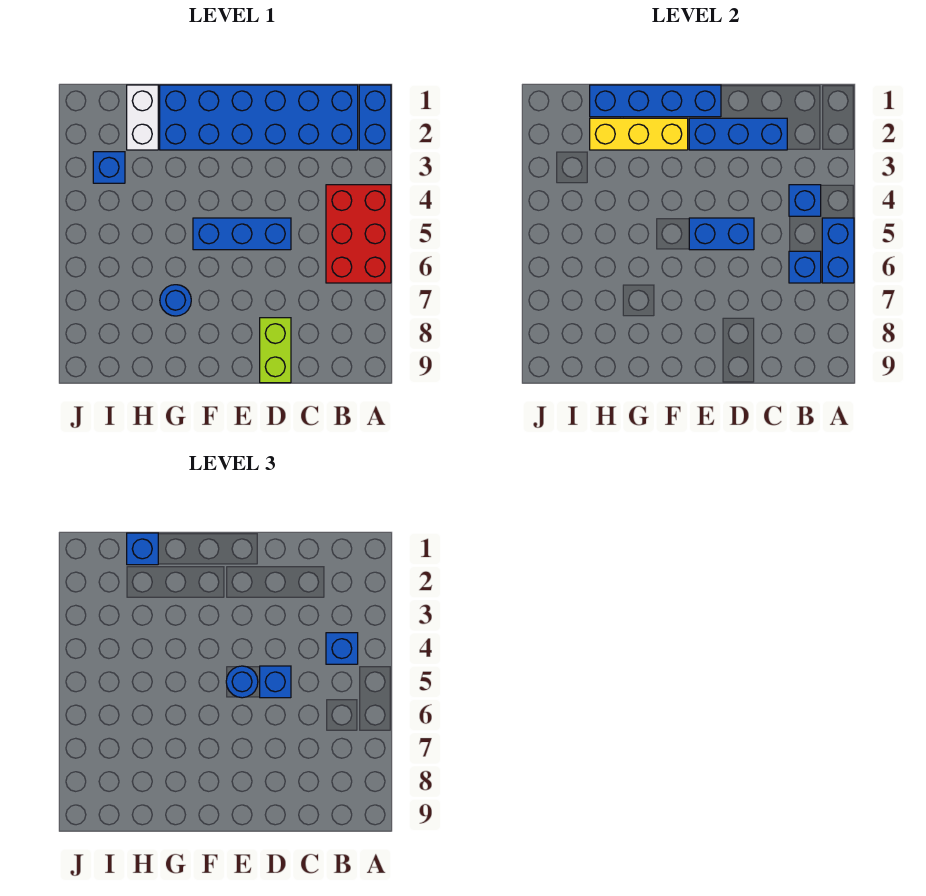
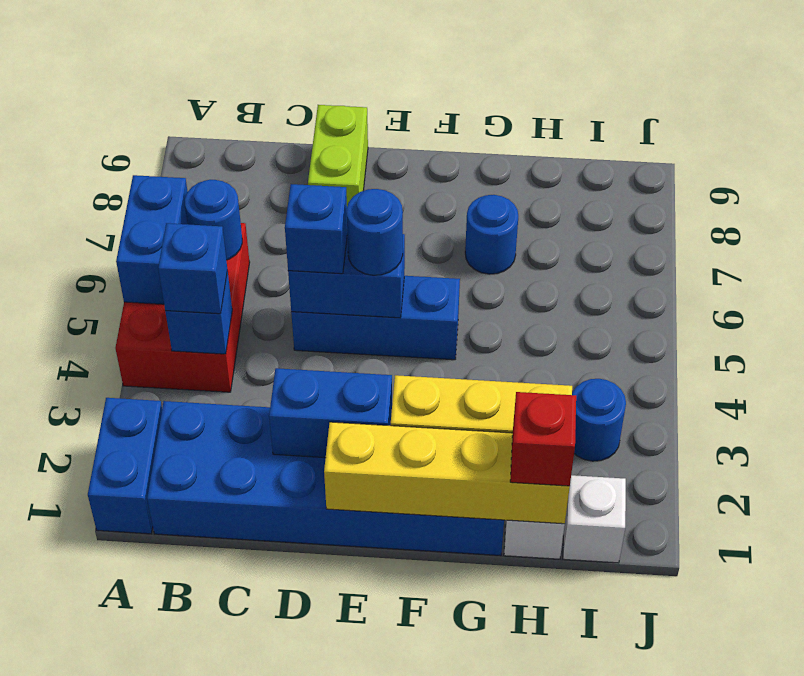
blue brick B6 level 2 -> blue round brick B6 level 2
blue brick C2:E2 level 2 -> blue brick D2:E2 level 2
blue brick E1:H1 level 2 -> yellow brick E1:H1 level 2
blue brick H1 level 3 -> red brick H1 level 3
none -> white brick I1 level 1
blue brick I3 level 1 -> blue round brick I3 level 1

